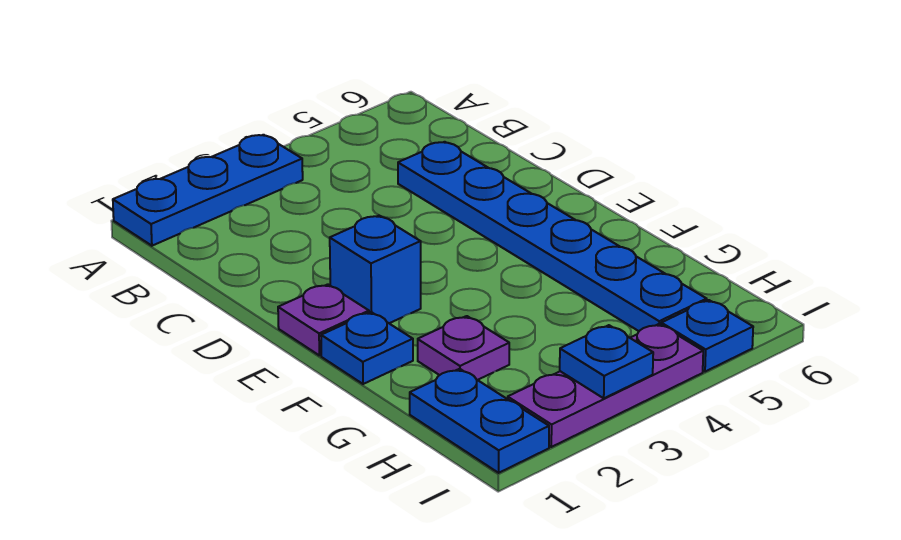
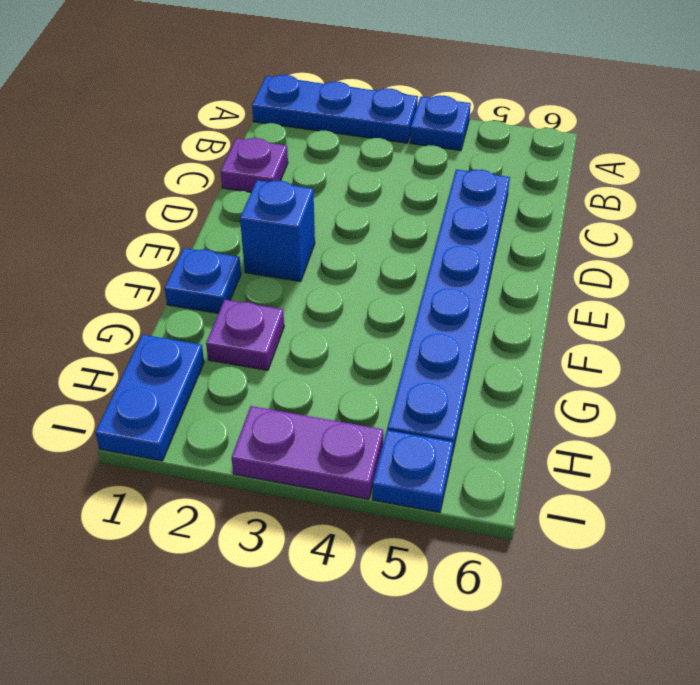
purple plate E1 level 1 -> purple plate C1 level 1
purple plate I2:I4 level 1 -> purple plate I3:I4 level 1
blue plate I3 level 2 -> blue plate A4 level 1

